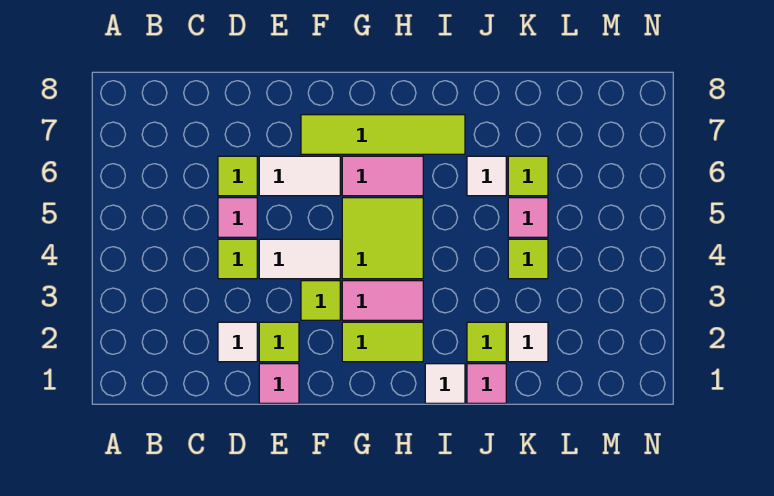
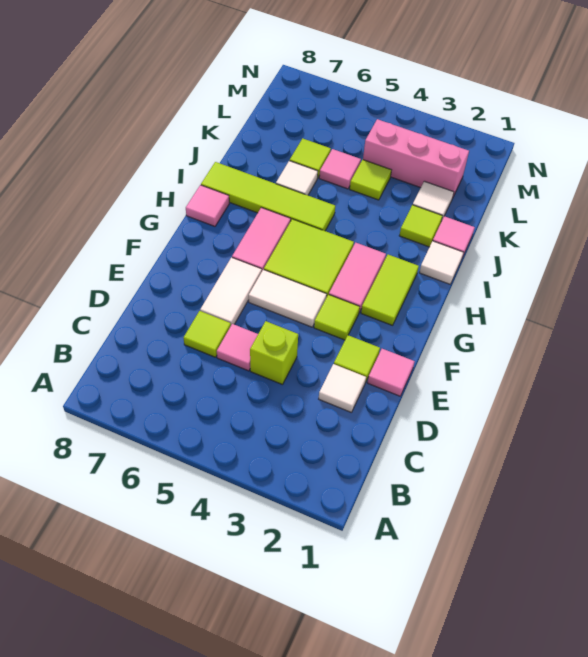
lime tile D4 level 1 -> lime brick D4 level 1
white tile E4:F4 level 1 -> white tile F4:F5 level 1
lime tile F7:I7 level 1 -> lime tile I5:I8 level 1
none -> pink tile H8 level 1
none -> pink brick L2:L4 level 1

